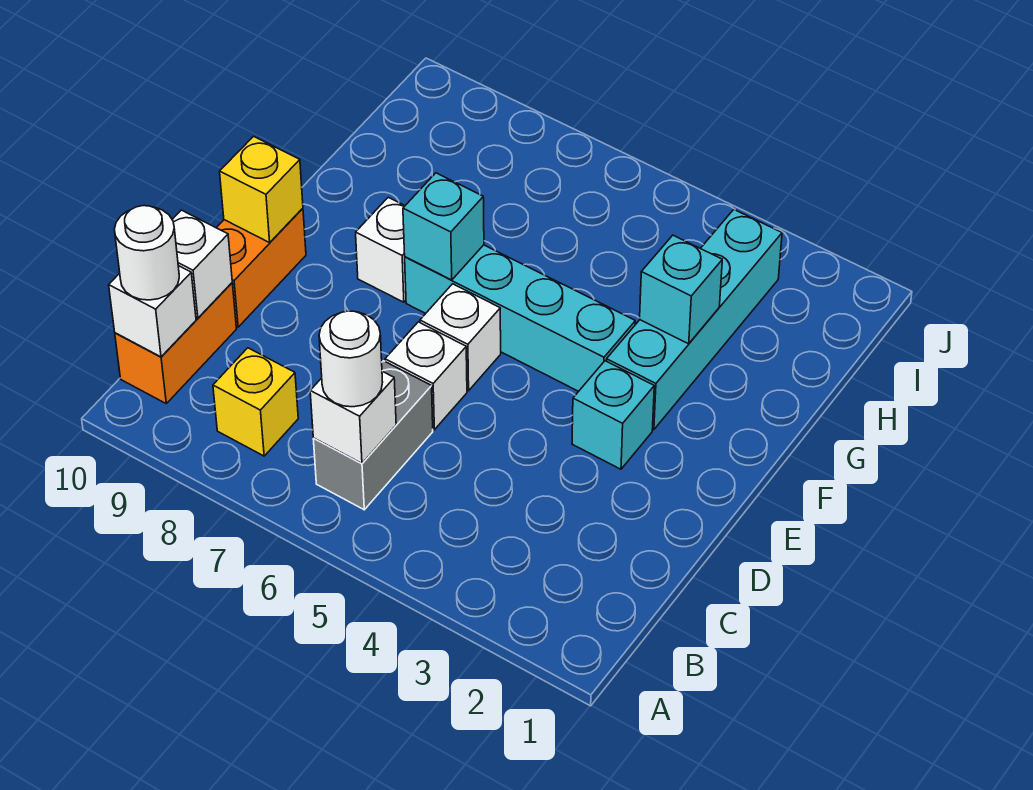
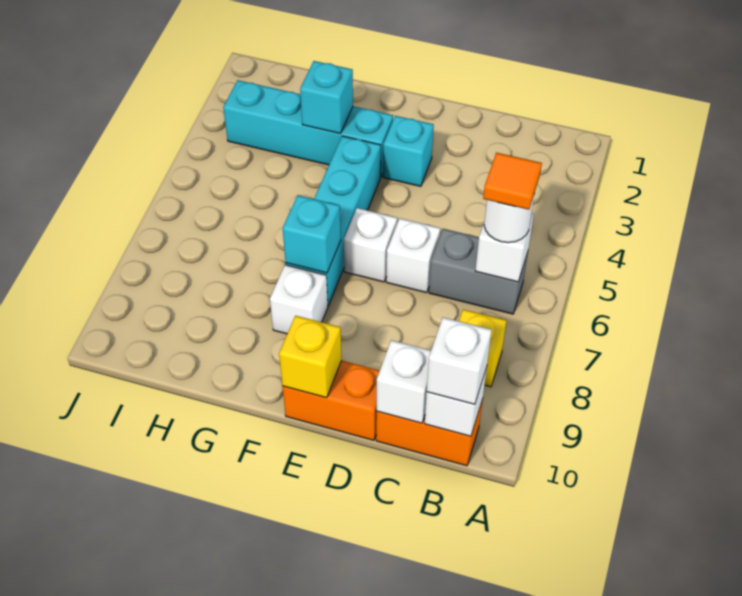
none -> orange tile B6 level 4
white round brick B10 level 3 -> white brick B10 level 3

